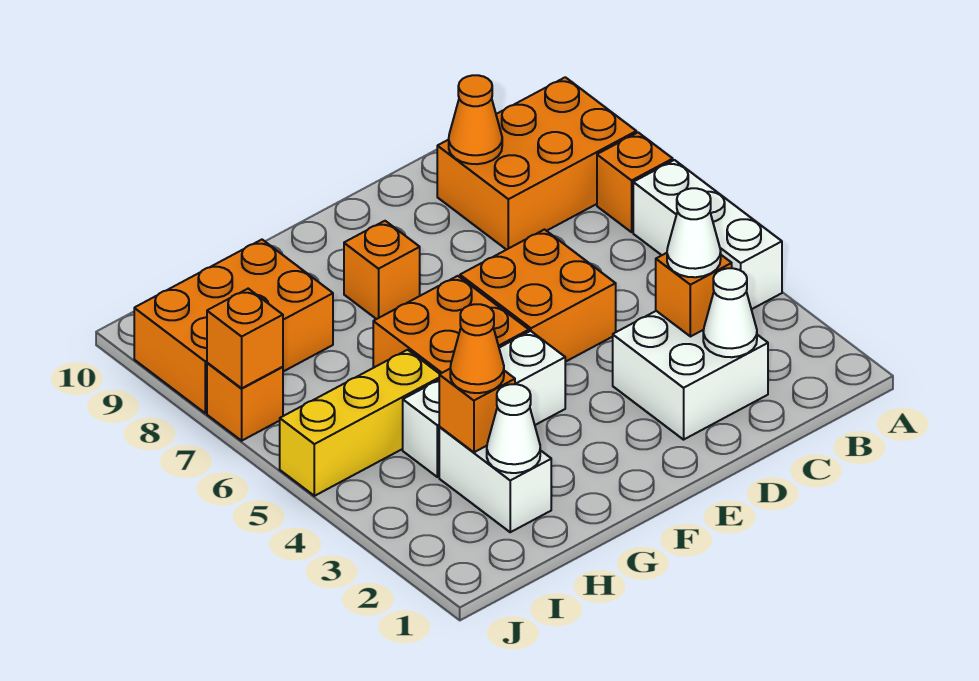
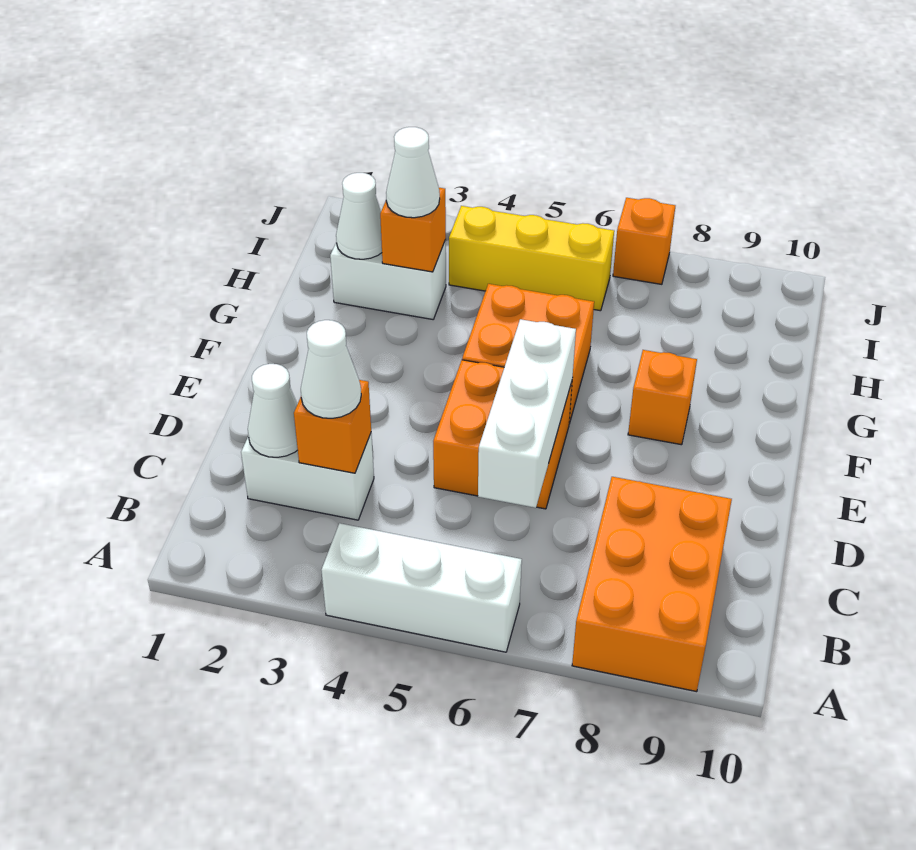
orange brick A7 level 1 -> none
white brick C2:D3 level 1 -> white brick C2:C3 level 1
orange cone C9 level 2 -> none
white brick F4:H4 level 1 -> white brick C6:E6 level 2
orange cone H3 level 3 -> white cone H3 level 3
yellow brick H5:J5 level 1 -> yellow brick I4:I6 level 1
orange brick H8:J9 level 1 -> none
orange brick J7 level 2 -> none

